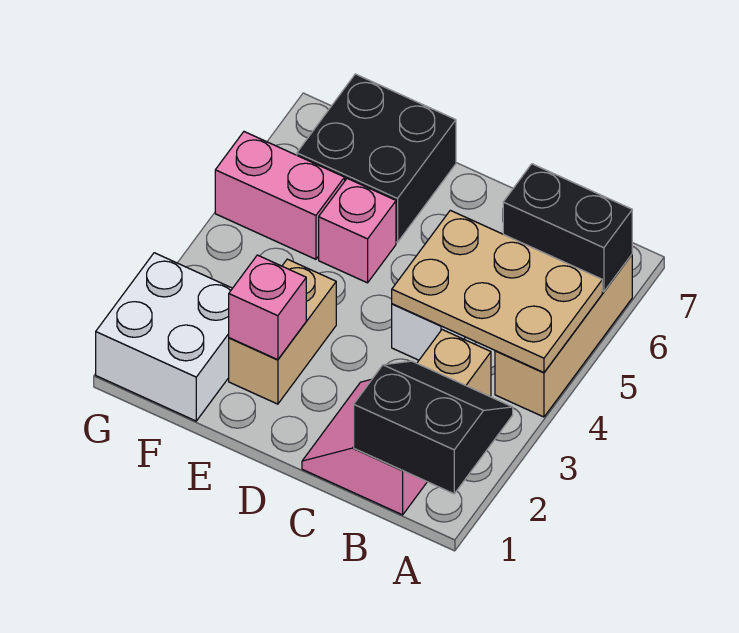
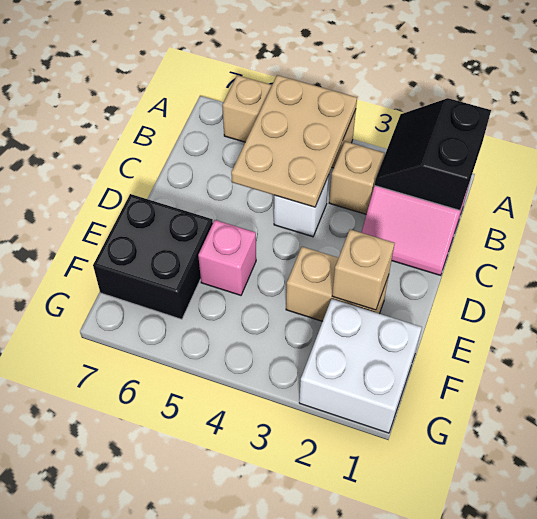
black brick A6:B6 level 2 -> none
pink brick E2 level 2 -> tan brick E2 level 2
pink brick F5:G5 level 1 -> none

